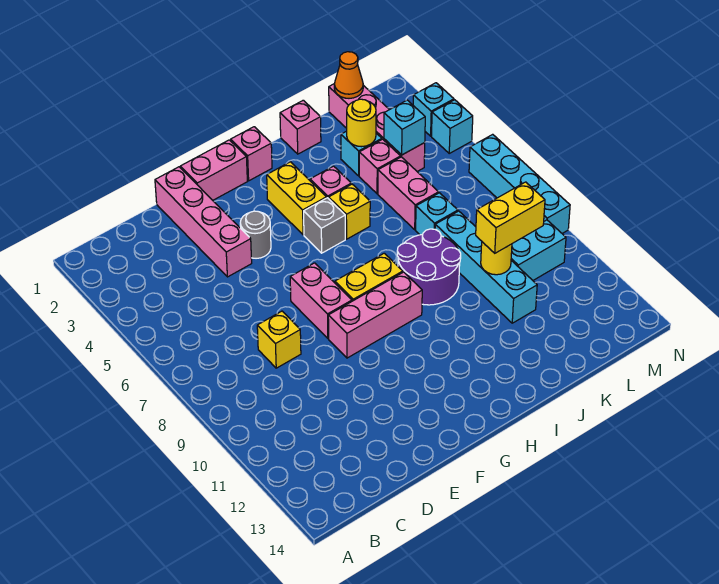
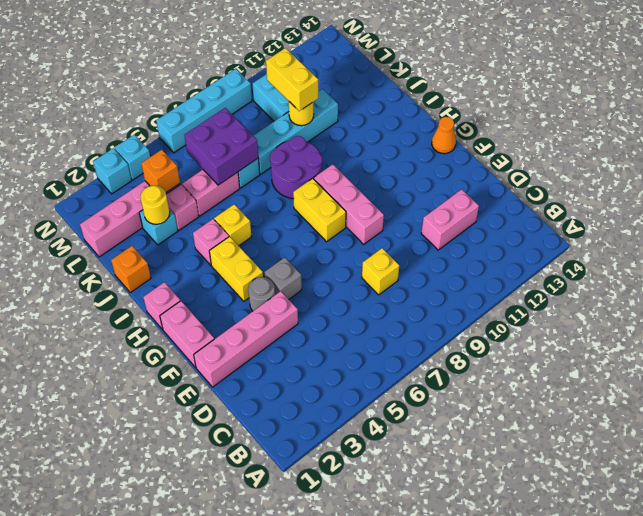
pink brick F7:F8 level 1 -> pink brick D11:D12 level 1
yellow brick H3:H4 level 1 -> yellow brick G4:H4 level 1
grey brick H5 level 1 -> grey brick F5 level 1
pink brick J1 level 1 -> orange brick J1 level 1
none -> purple brick K6:L7 level 2
orange cone L1 level 2 -> orange cone G14 level 1
cyan brick L4 level 2 -> orange brick L4 level 2

